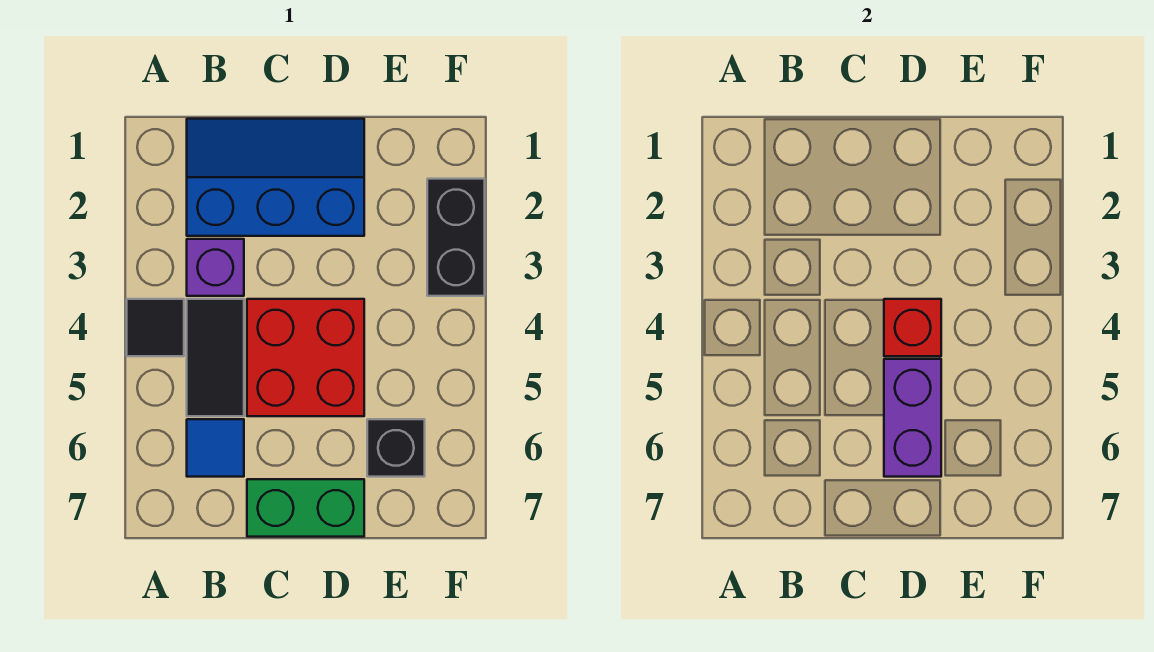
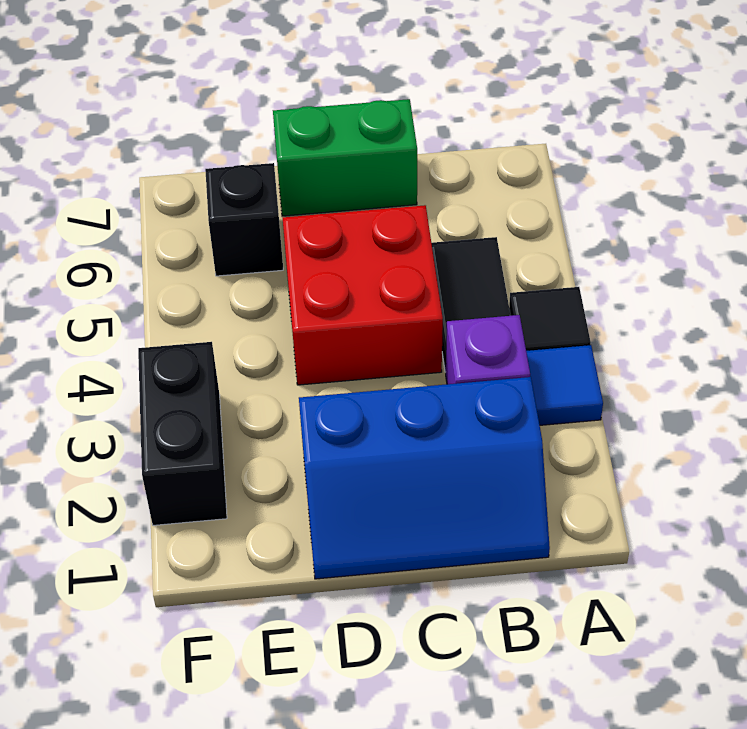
blue tile B6 level 1 -> blue tile A3 level 1
red brick D4 level 2 -> none
purple brick D5:D6 level 2 -> none

